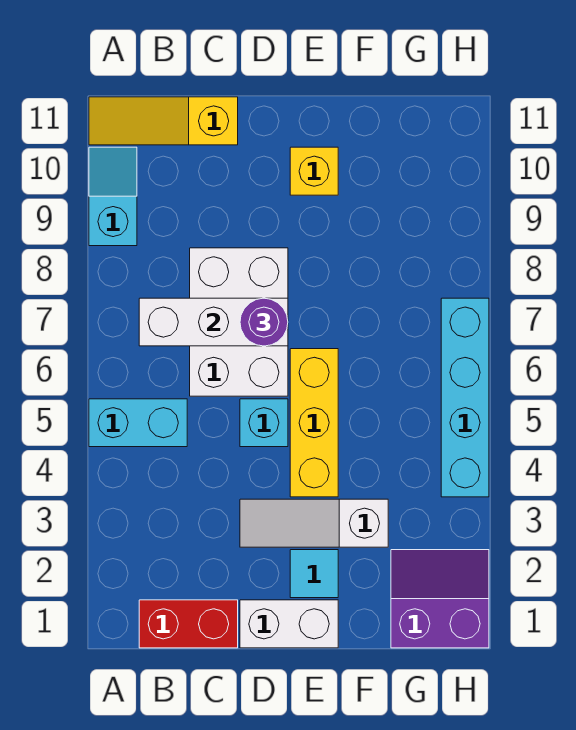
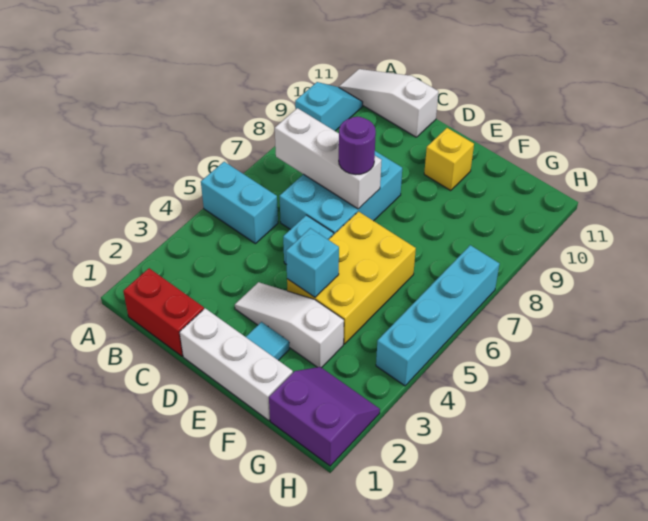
yellow slope A11:C11 level 1 top C -> white slope A11:C11 level 1 top C
white brick C6:D8 level 1 -> cyan brick C6:D8 level 1
white brick D1:E1 level 1 -> white brick D1:F1 level 1
yellow brick E4:E6 level 1 -> yellow brick E4:F6 level 1
none -> cyan brick E4 level 2

